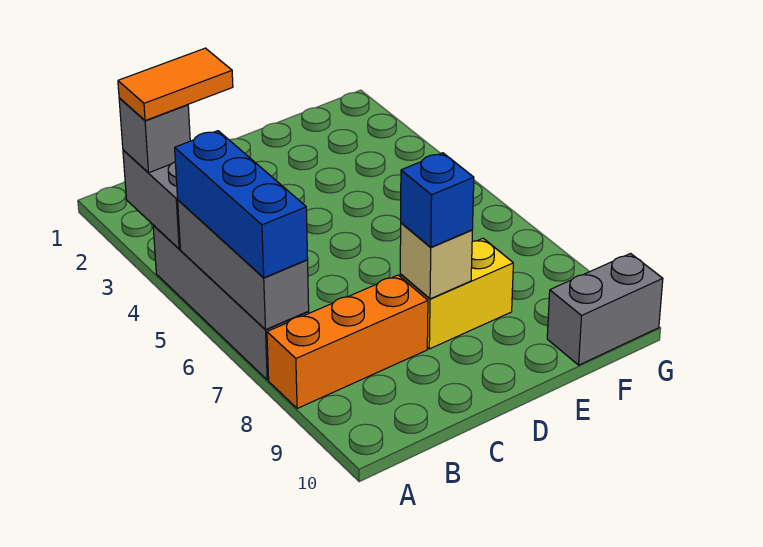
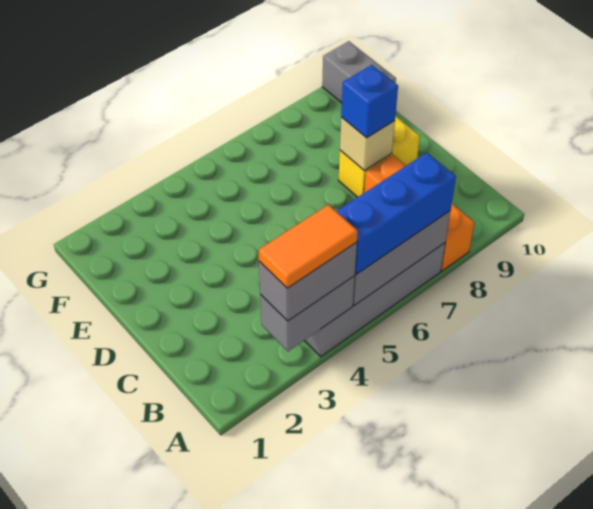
grey brick A3 level 3 -> grey brick A3:A4 level 3
orange tile A3:B3 level 4 -> orange tile A3:A4 level 4
yellow brick D8:E8 level 1 -> yellow brick D8:D9 level 1

